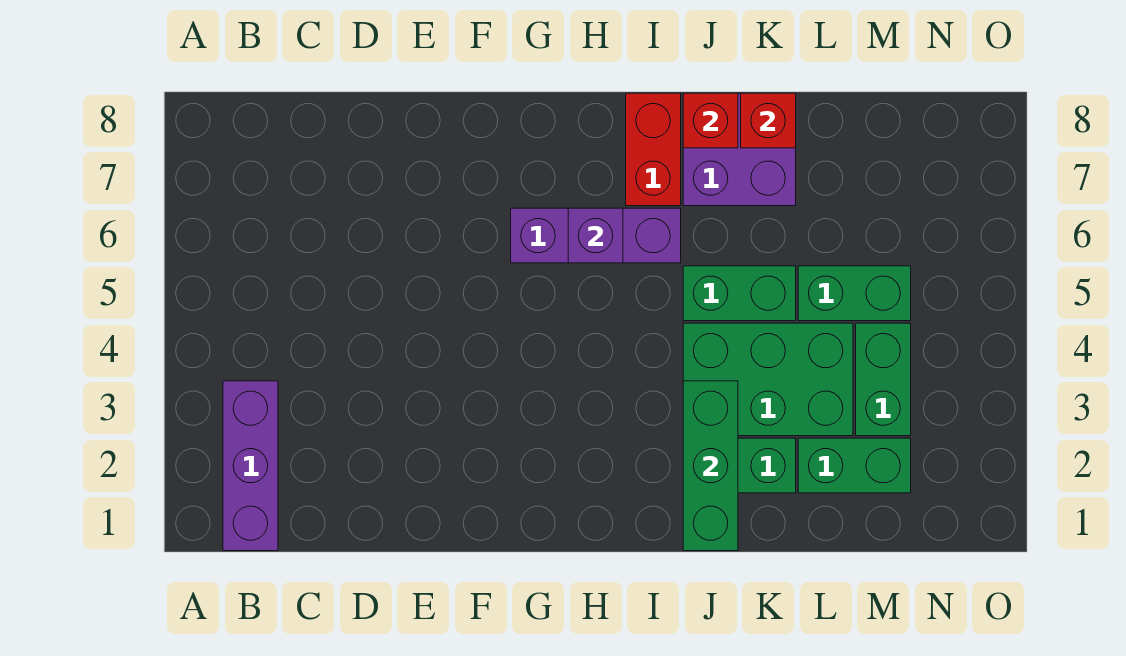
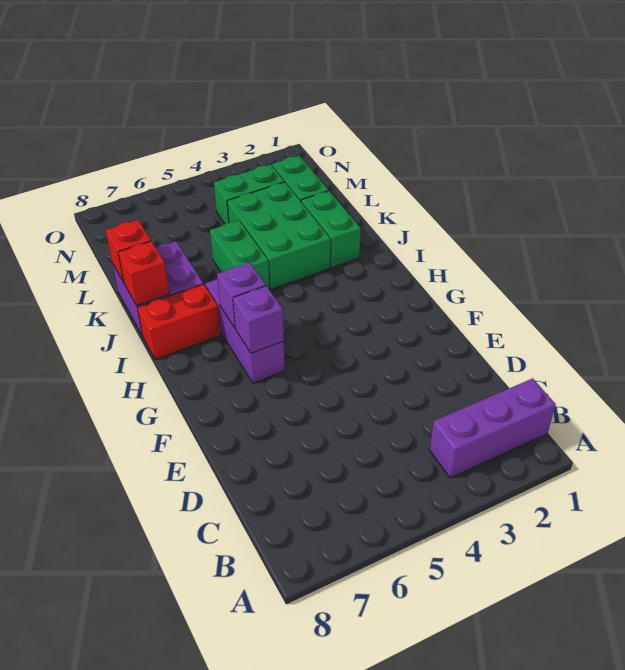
none -> purple brick G6 level 2
green brick J1:J3 level 2 -> none
green brick L5:M5 level 1 -> none

